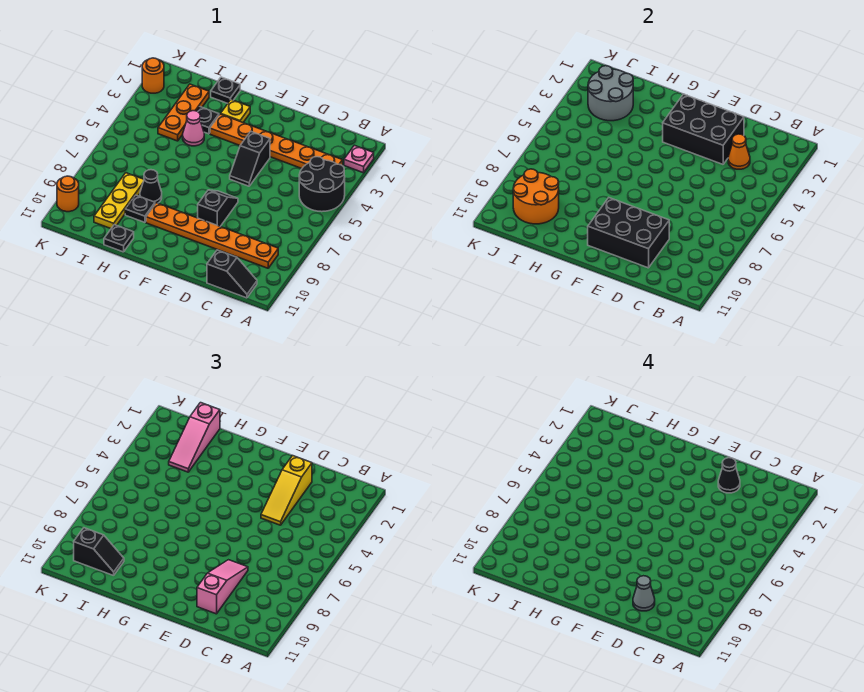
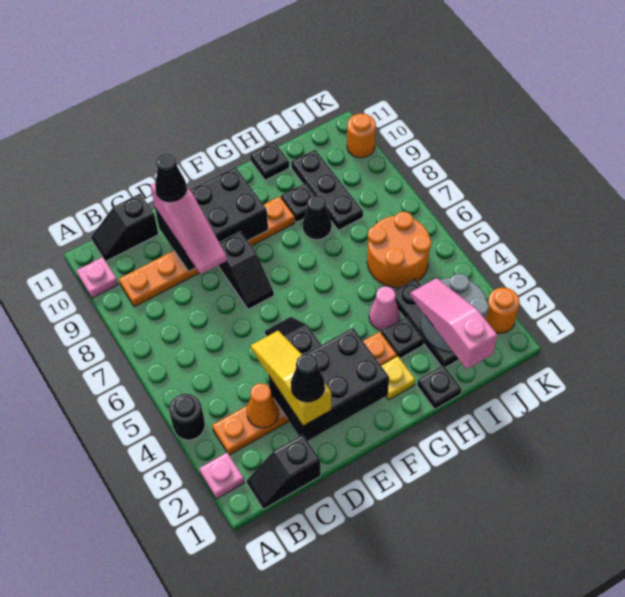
black round brick A4:B5 level 1 -> black round brick A4 level 1
none -> pink plate A10 level 1
grey cone D10 level 4 -> black cone D10 level 4
orange plate I2:I4 level 1 -> black plate I2:I4 level 1
yellow plate I8:I10 level 1 -> black plate I8:I10 level 1
orange round brick I9:J10 level 2 -> orange round brick I5:J6 level 1
black slope I10:J10 level 3 top J -> black slope B1:C1 level 1 top C

